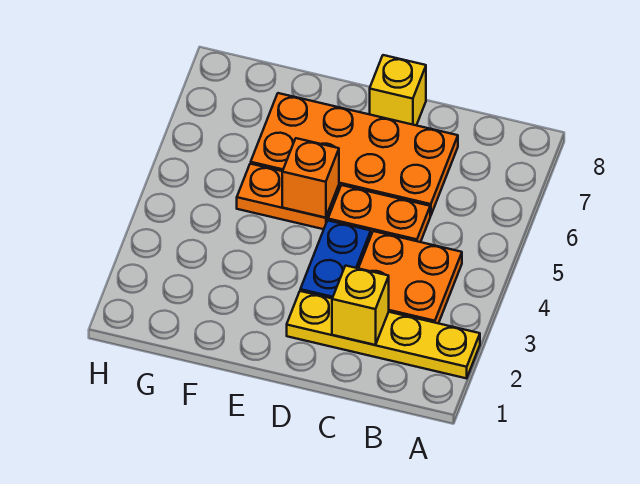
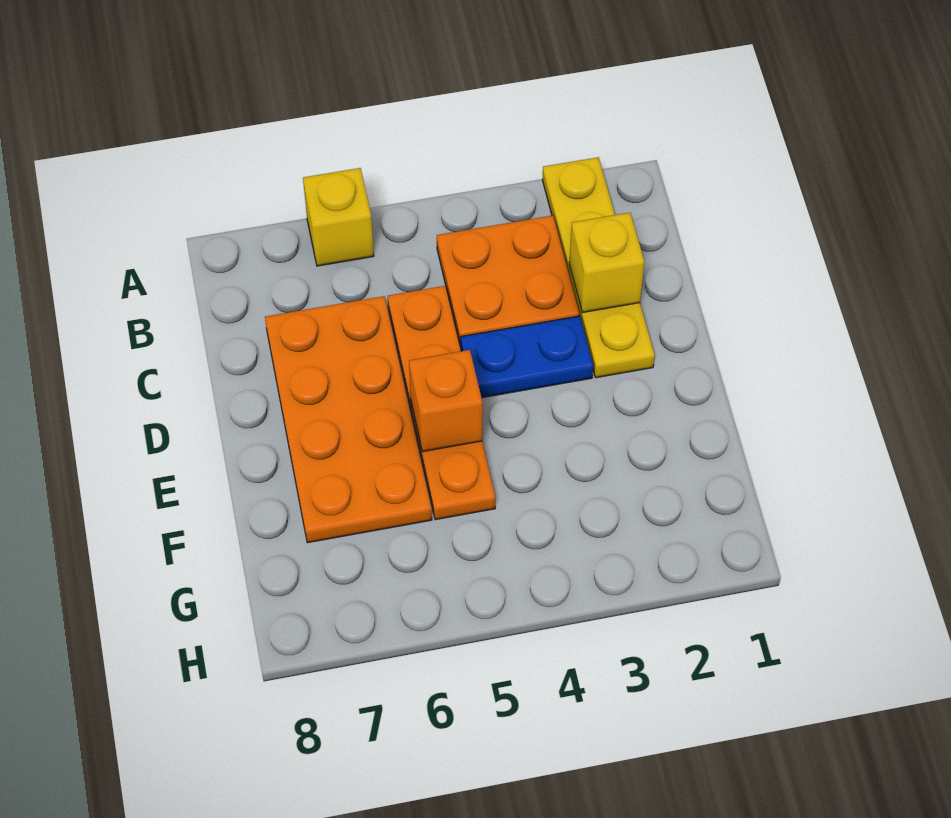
yellow brick D8 level 1 -> yellow brick A6 level 1

